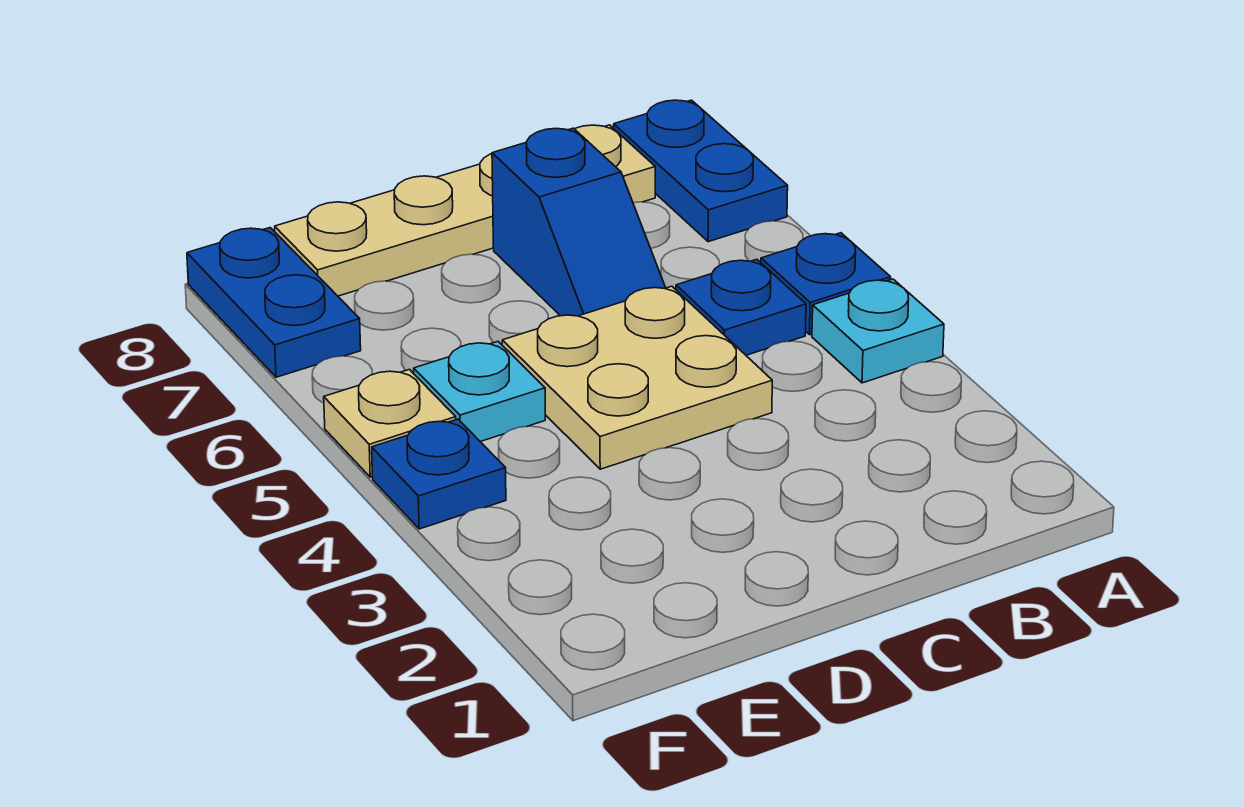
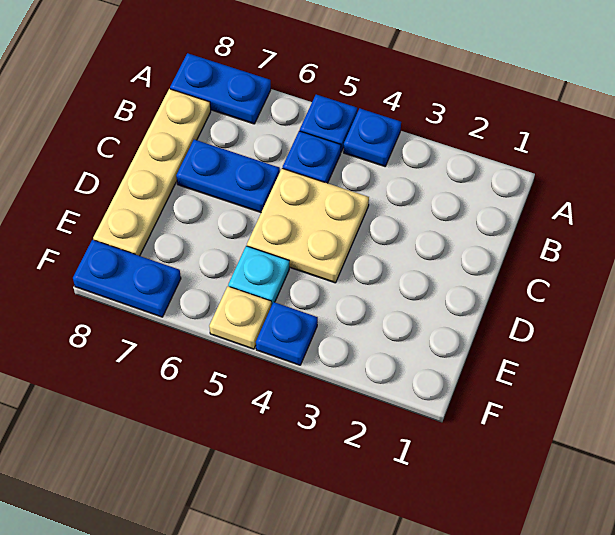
cyan plate A4 level 1 -> blue plate A4 level 1
blue slope C6:C7 level 1 top 7 -> blue plate C6:C7 level 1

